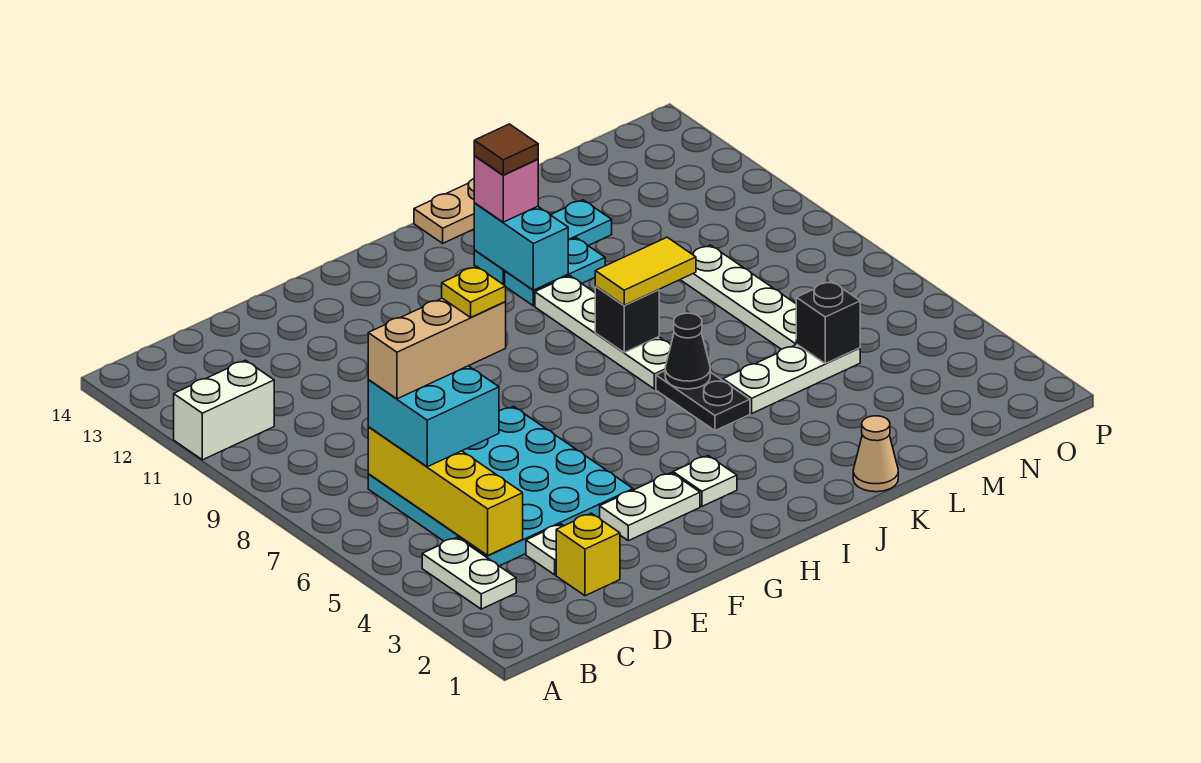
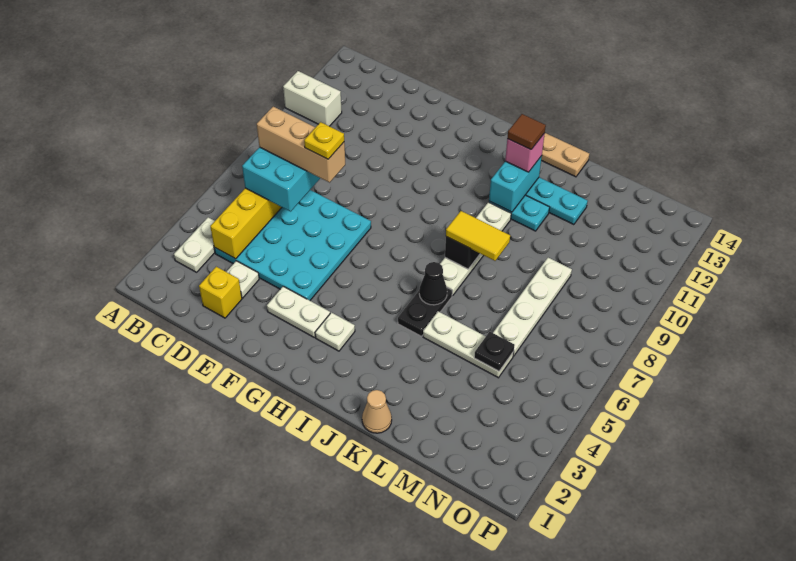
black brick M5 level 2 -> black plate M5 level 2

